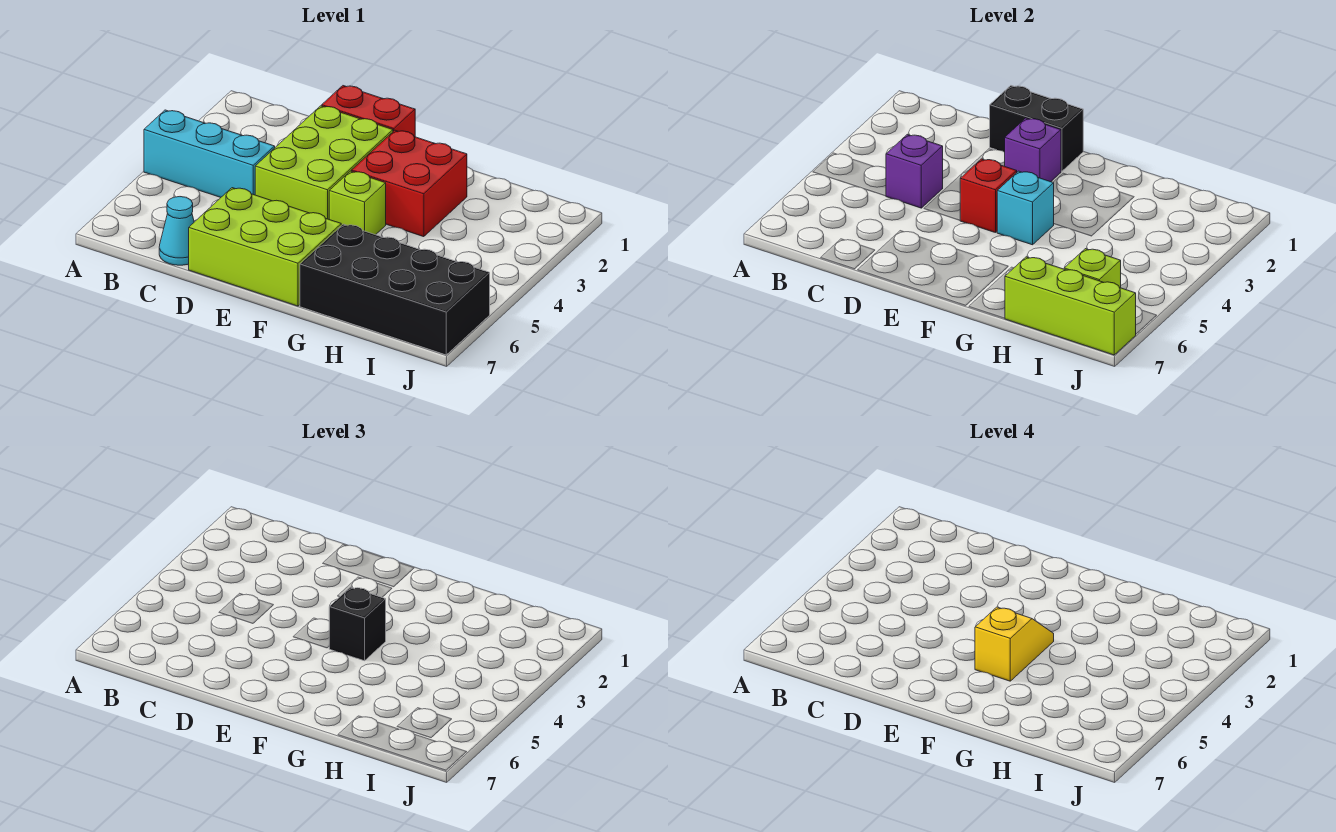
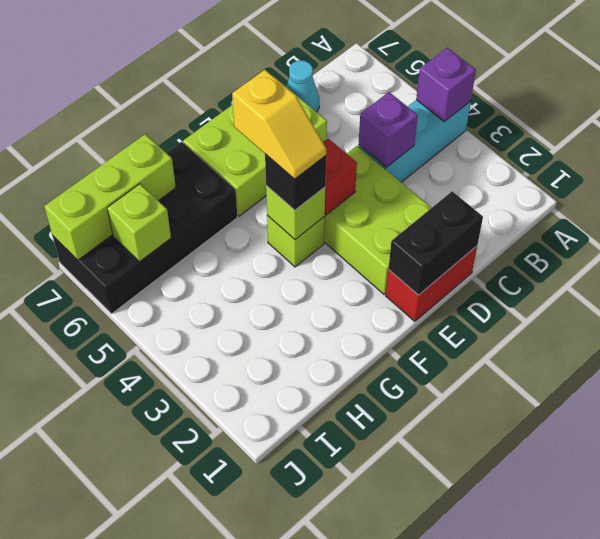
purple brick E2 level 2 -> purple brick A4 level 2
red brick F2:G3 level 1 -> none
cyan brick F4 level 2 -> lime brick F4 level 2

